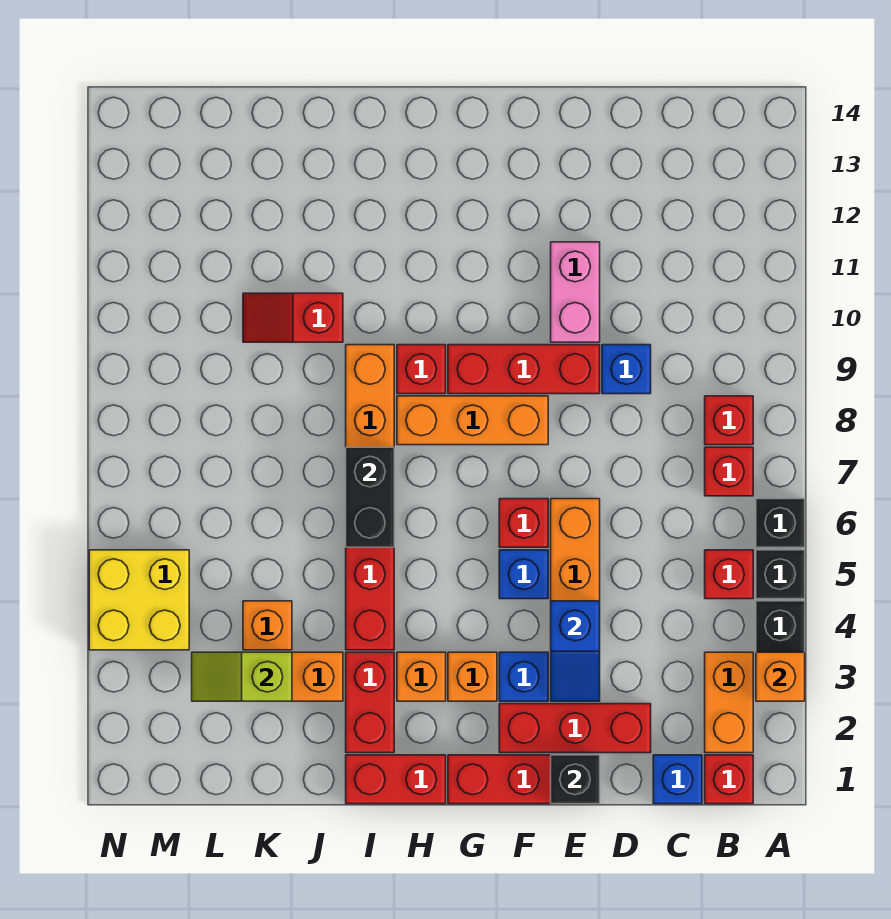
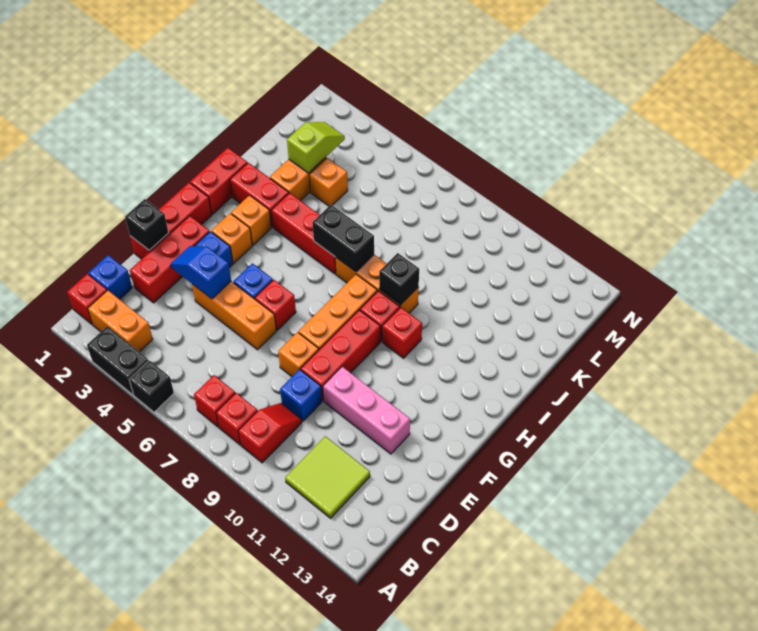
orange brick A3 level 2 -> orange brick E8 level 1
black brick A6 level 1 -> black brick I9 level 2
red brick B5 level 1 -> red brick H10 level 1
none -> lime tile B11:C12 level 1
pink brick E10:E11 level 1 -> pink brick E10:E12 level 1
red slope J10:K10 level 1 top J -> red slope B9:C9 level 1 top B
yellow brick M4:N5 level 1 -> none

